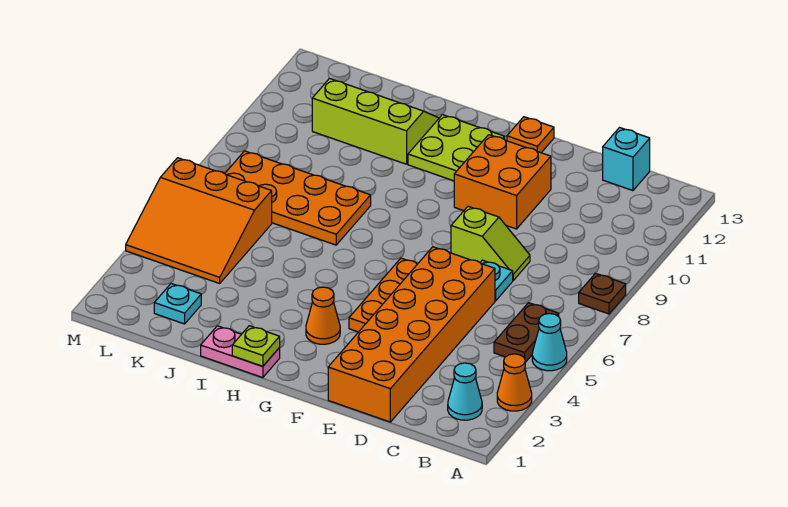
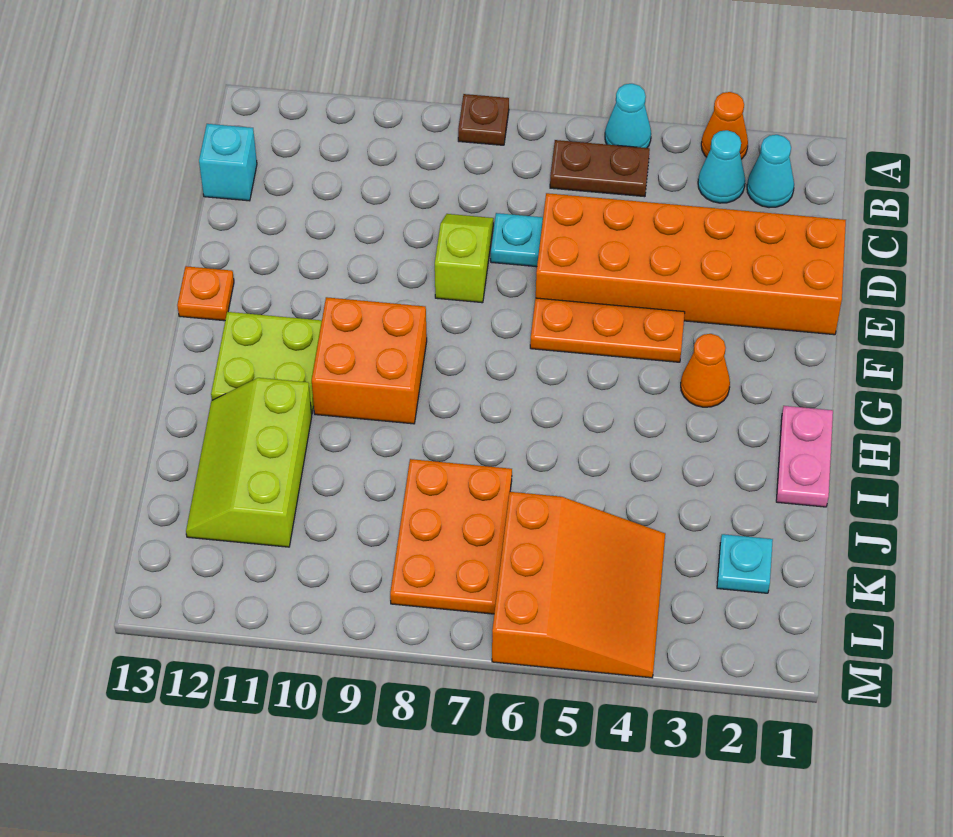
none -> cyan cone B3 level 1
orange brick E10:F11 level 1 -> orange brick G9:H10 level 1
lime plate H1 level 2 -> none
orange plate I7:L8 level 1 -> orange plate J7:L8 level 1

